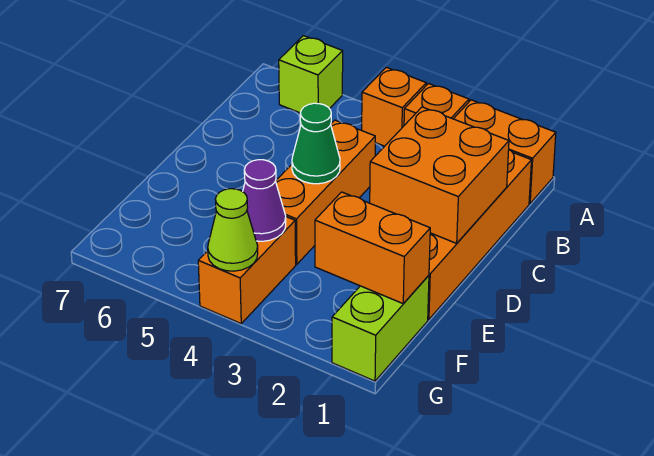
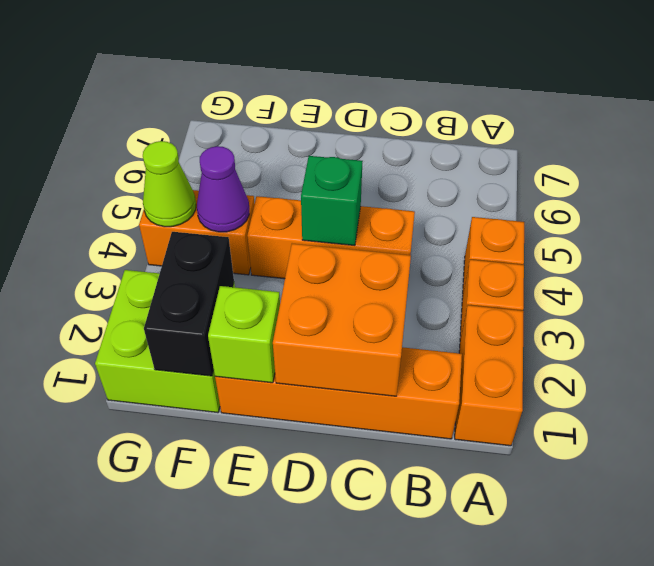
lime brick A6 level 1 -> lime brick E1 level 2
green cone D4 level 2 -> green brick D4 level 2
lime brick F1:G1 level 1 -> lime brick F1:G2 level 1
orange brick F1:F2 level 2 -> black brick F1:F2 level 2

